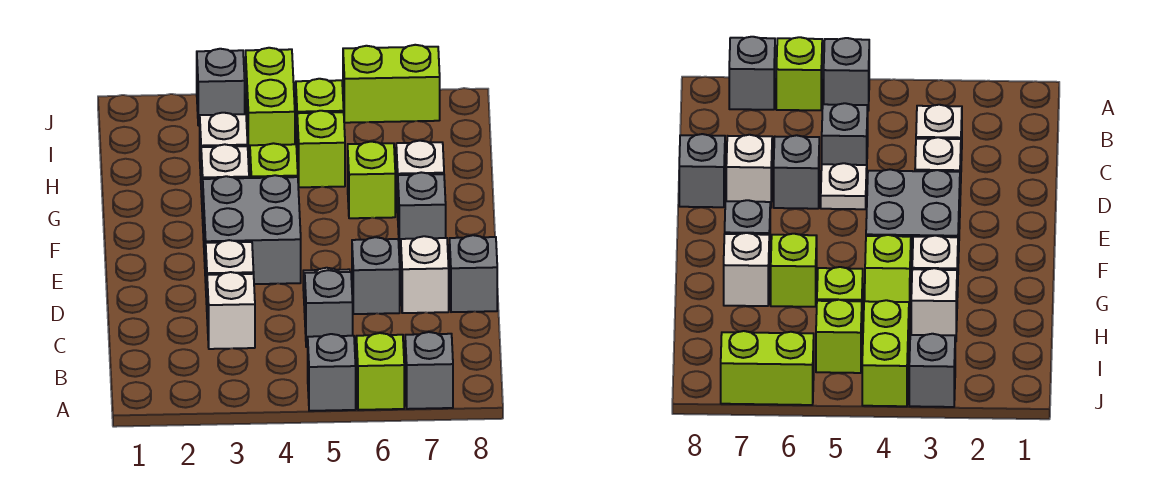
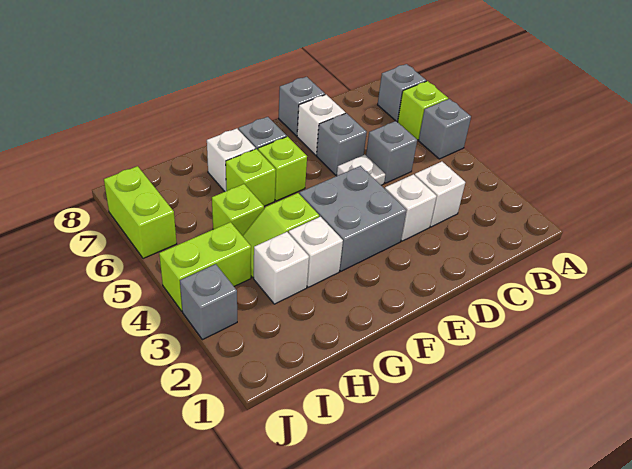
lime brick I5 level 1 -> lime brick F6 level 1

